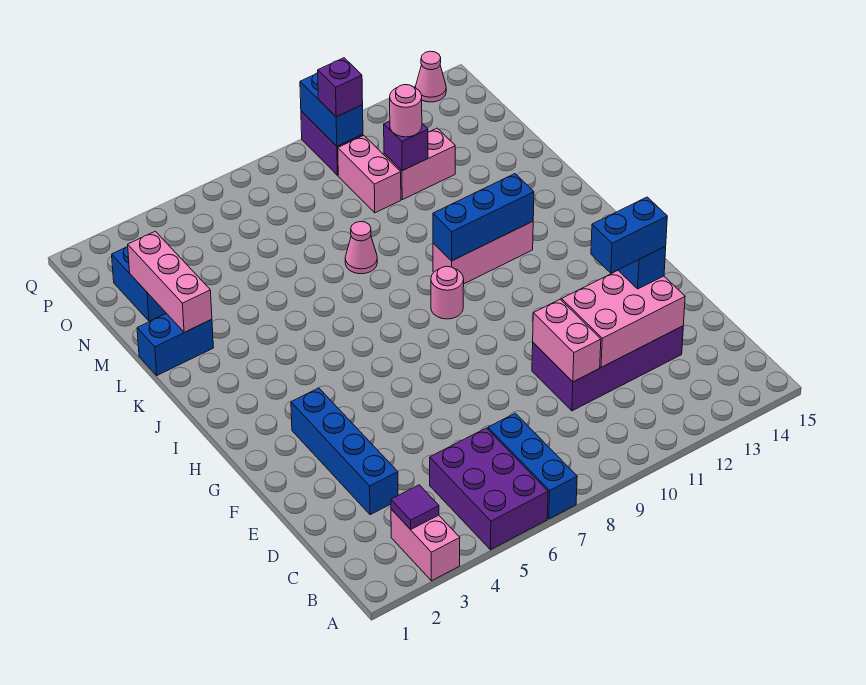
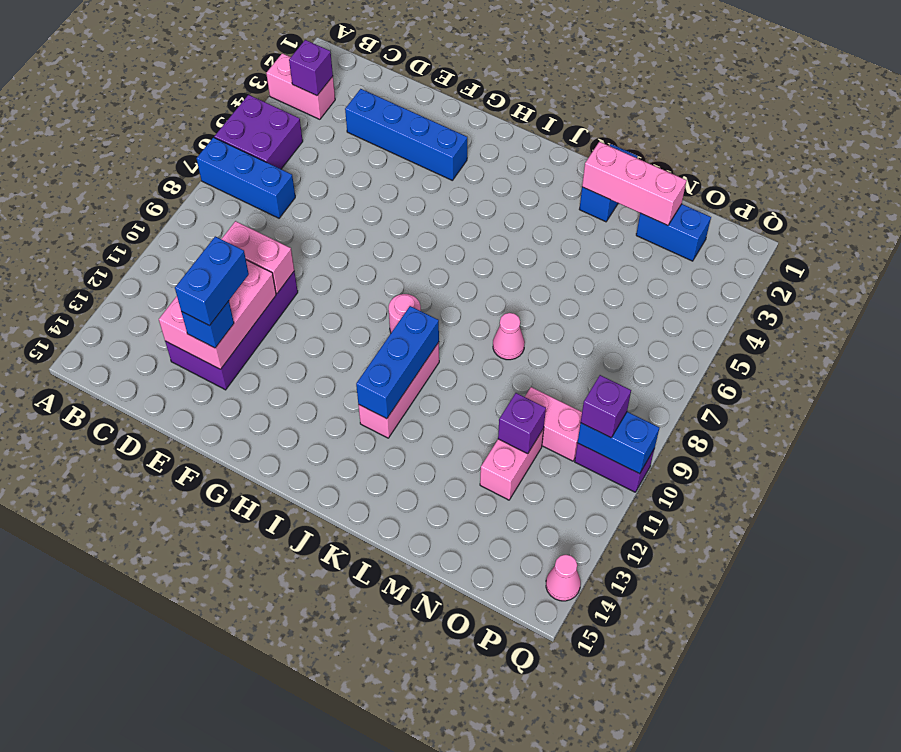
purple brick A5:C6 level 1 -> purple brick A5:B6 level 1
purple tile B3 level 2 -> purple brick B3 level 2
pink round brick N11 level 3 -> none

